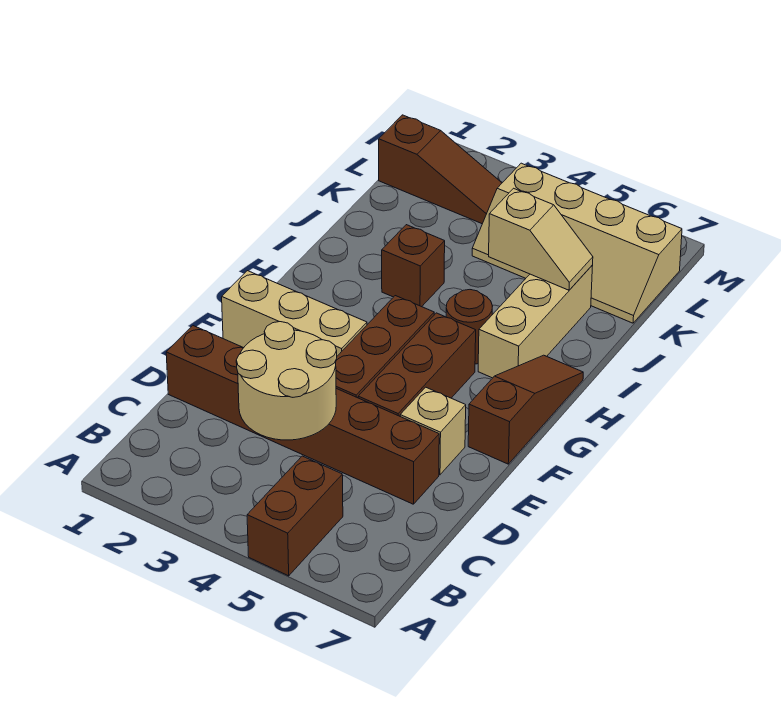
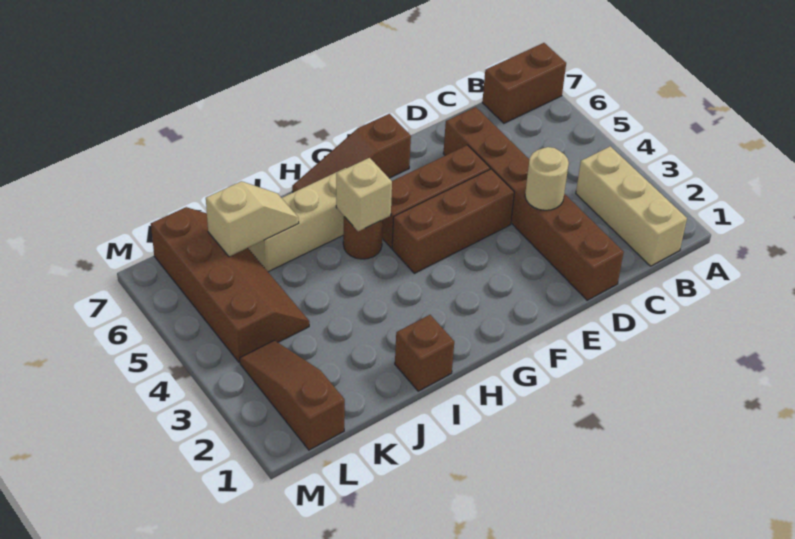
brown brick A5:B5 level 1 -> brown brick A7:B7 level 1
tan round brick C3:D4 level 2 -> tan round brick D3 level 2
tan brick E6 level 1 -> tan brick H5 level 2
tan brick F1:F3 level 1 -> tan brick B1:B3 level 1
brown brick I3 level 1 -> brown brick I1 level 1
tan slope J5:J6 level 2 top 5 -> tan slope J6:K6 level 2 top K
tan slope K4:L7 level 1 top L -> brown slope K4:L7 level 1 top L

